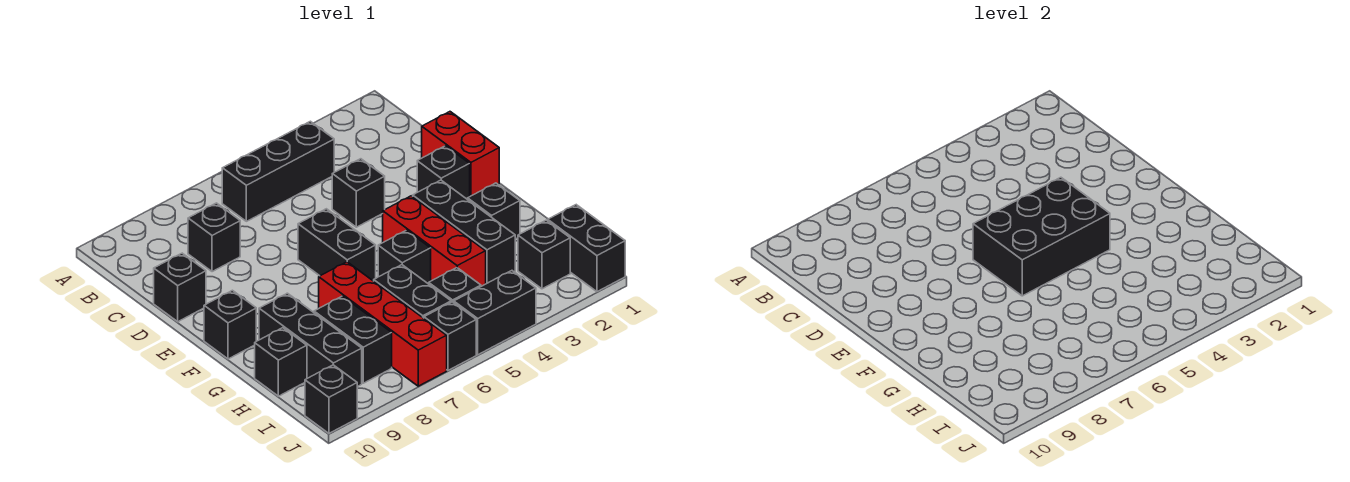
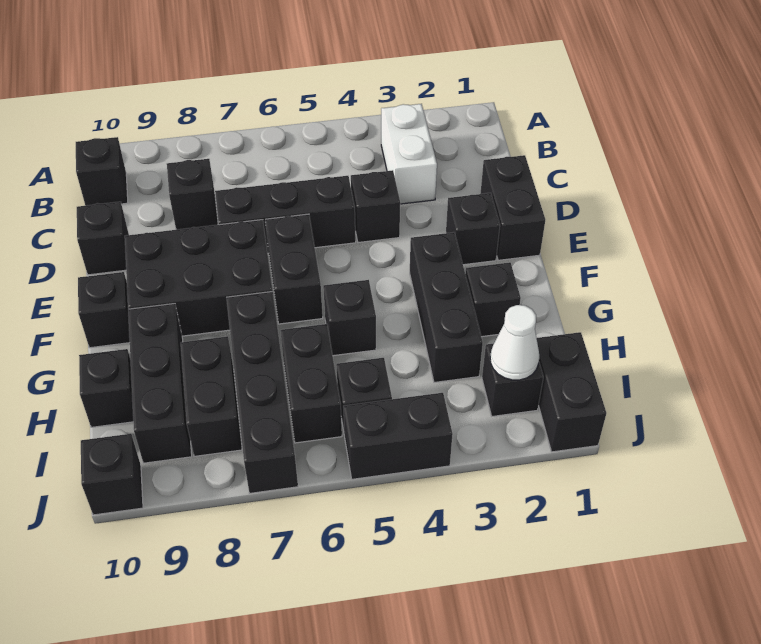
none -> white brick B3:C3 level 1
black brick B4:B6 level 1 -> black brick D5:D7 level 1
red brick D1:E1 level 1 -> black brick D1:E1 level 1
black brick E4:F6 level 2 -> black brick E7:F9 level 1
red brick F4:H4 level 1 -> none
red brick G7:J7 level 1 -> black brick G7:J7 level 1
none -> white cone I2 level 2
black brick J6 level 1 -> black brick B10 level 1

